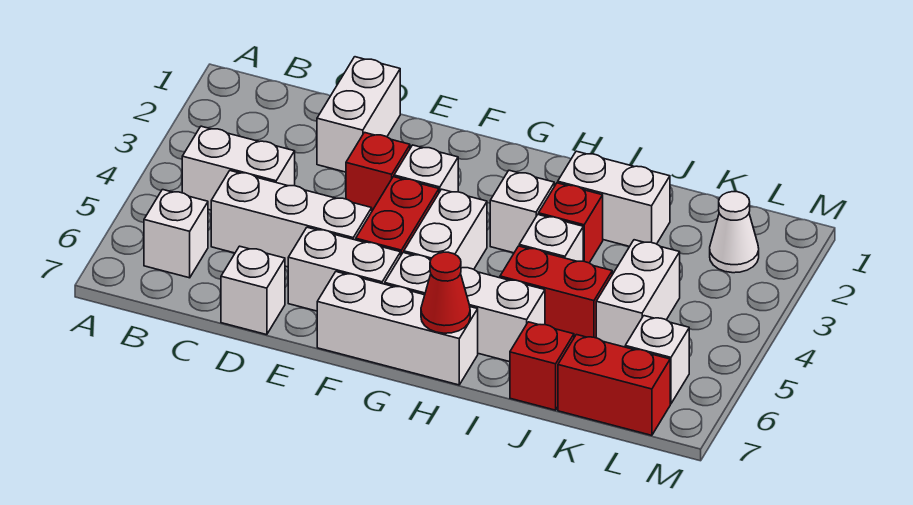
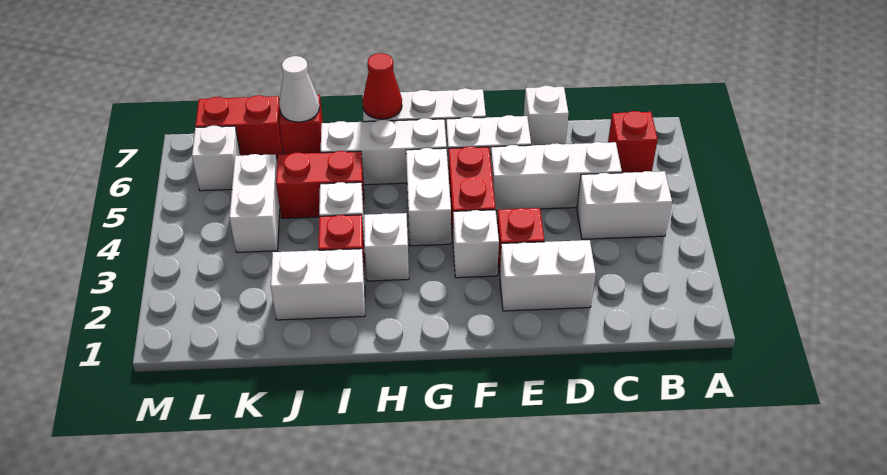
white brick B6 level 1 -> red brick B6 level 1
white brick D1:D2 level 1 -> white brick D2:E2 level 1
white cone L2 level 1 -> white cone J7 level 2

